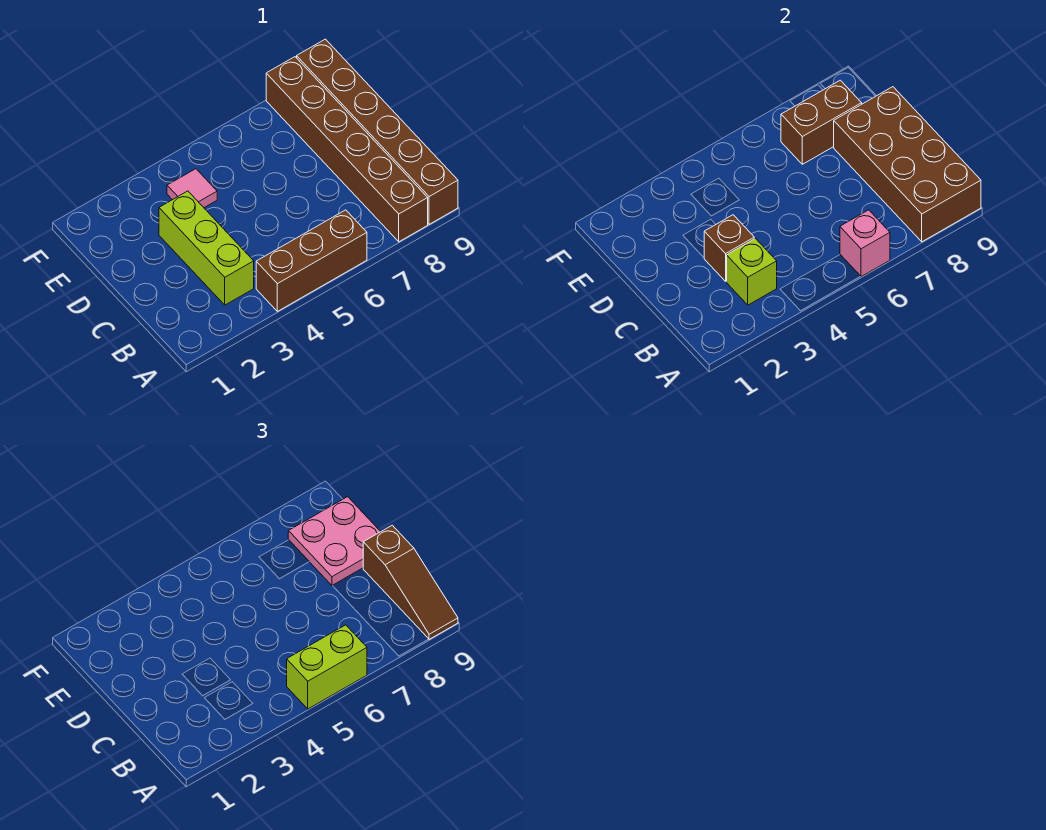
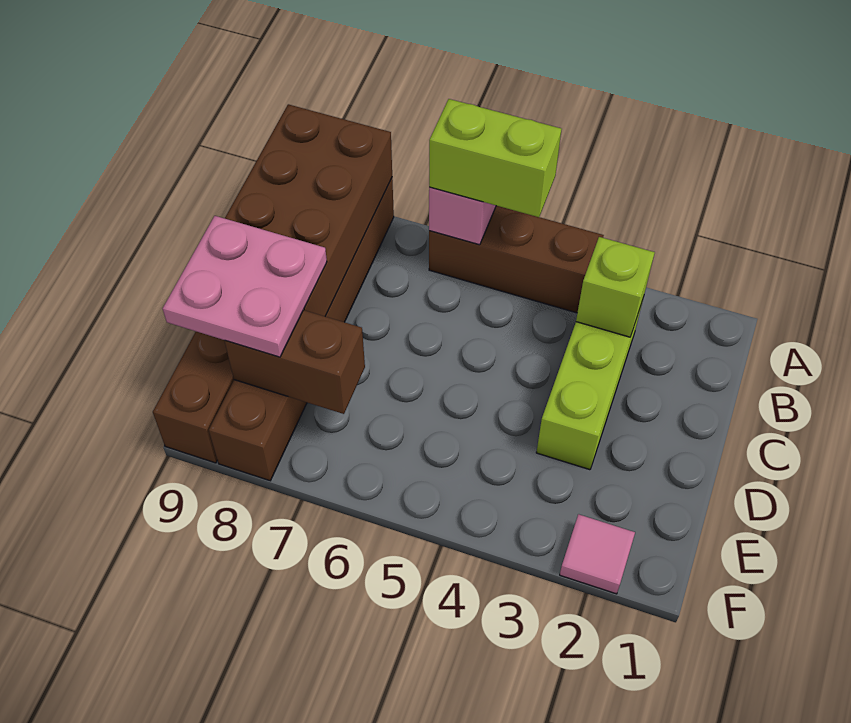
brown slope A9:C9 level 3 top C -> none
brown brick C3 level 2 -> none
pink tile E4 level 1 -> pink tile F2 level 1

